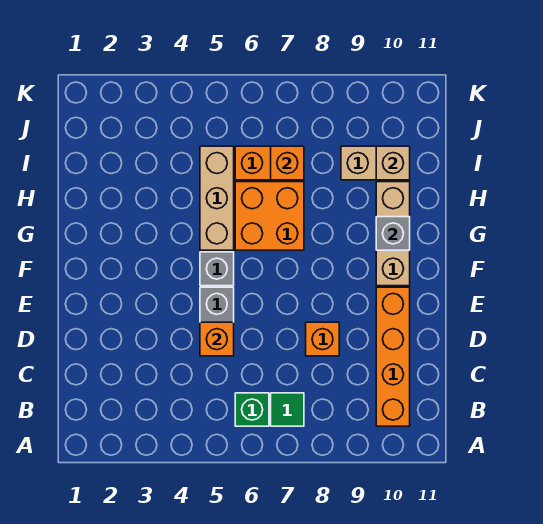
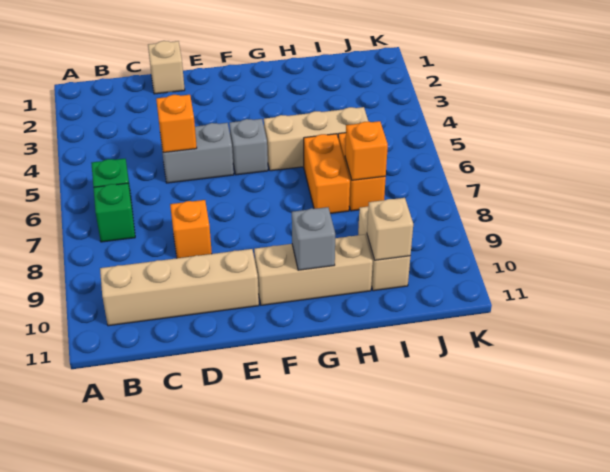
green tile B7 level 1 -> green brick B7 level 1
orange brick B10:E10 level 1 -> tan brick B10:E10 level 1
none -> tan brick D1 level 1
orange brick G6:H7 level 1 -> orange brick H6:H7 level 1

